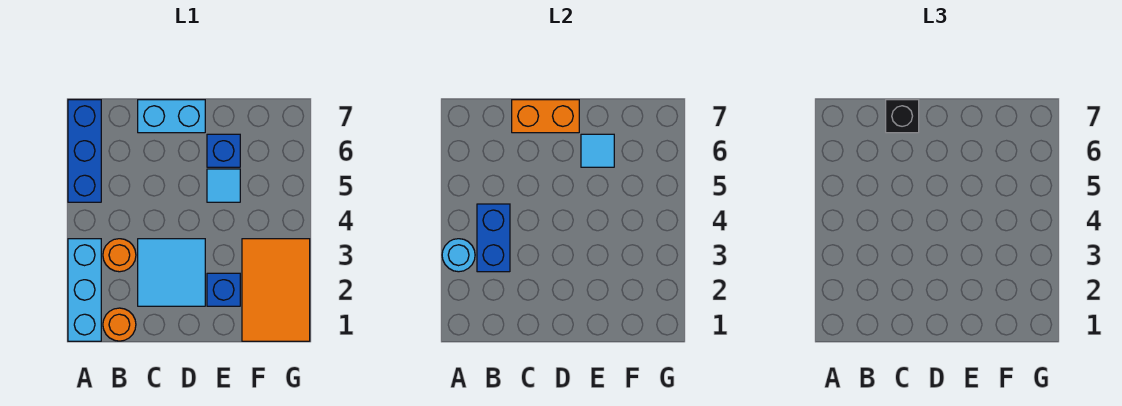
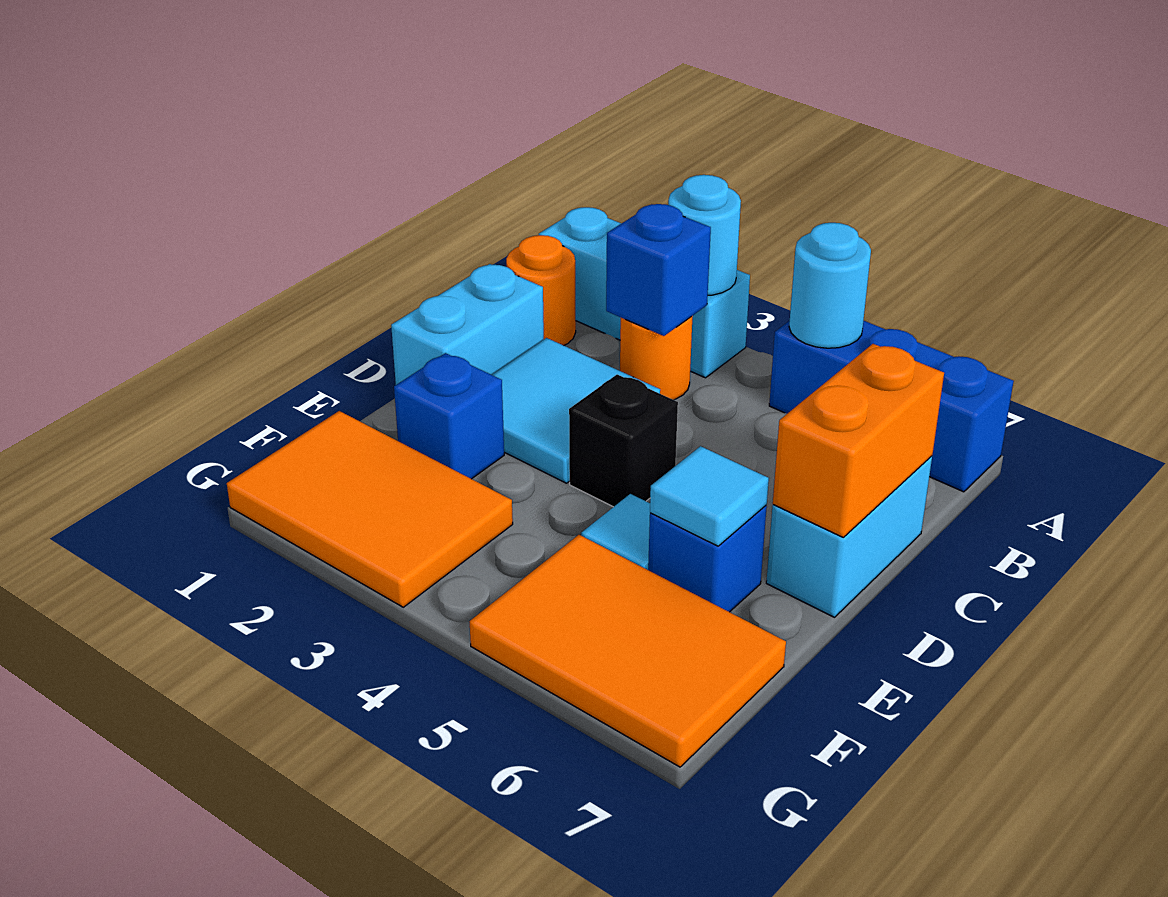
none -> cyan round brick A5 level 2
blue brick B3:B4 level 2 -> blue brick B3 level 2
none -> cyan brick C1:D1 level 1
black brick C7 level 3 -> black brick D4 level 1
none -> orange tile F5:G7 level 1

